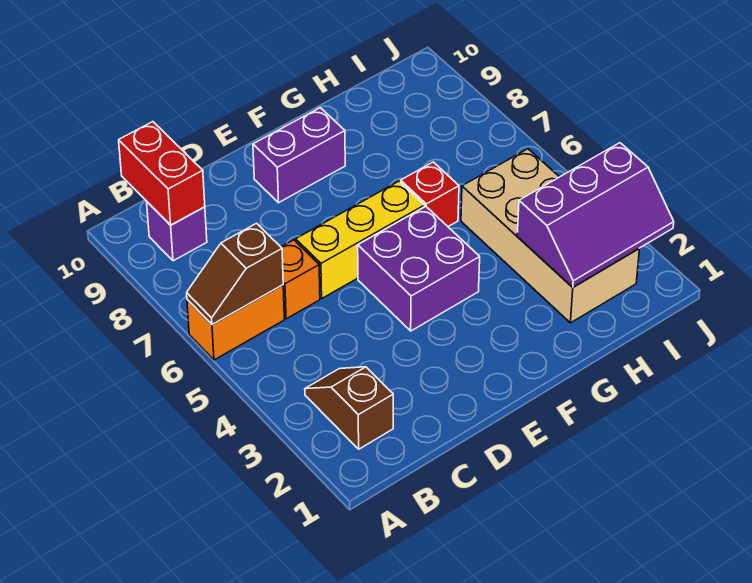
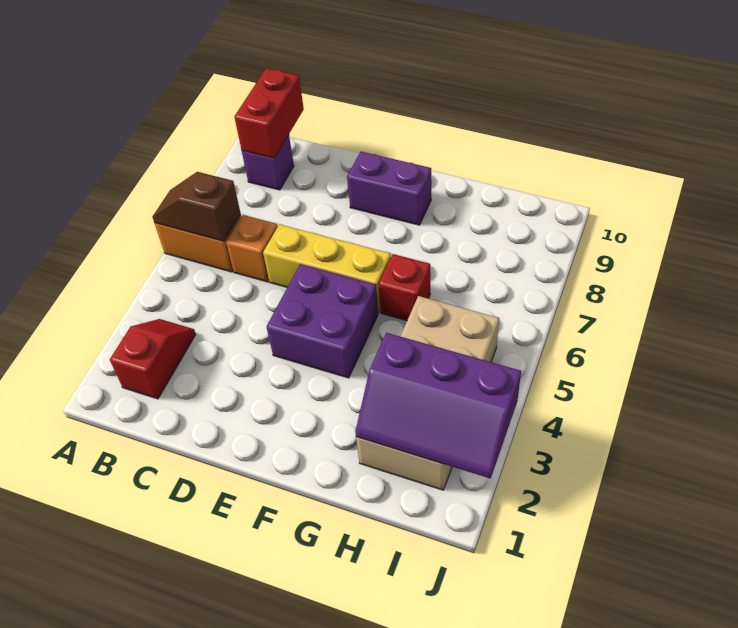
brown slope B2:B3 level 1 top 2 -> red slope B2:B3 level 1 top 2

